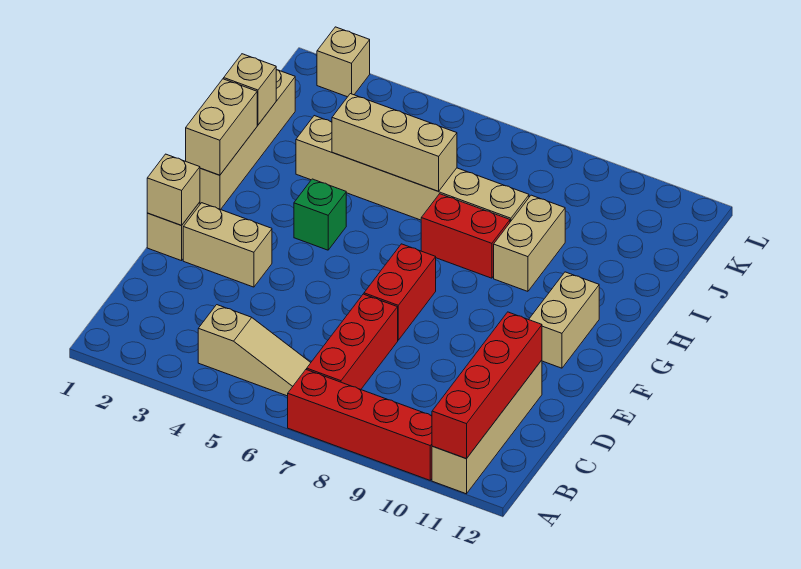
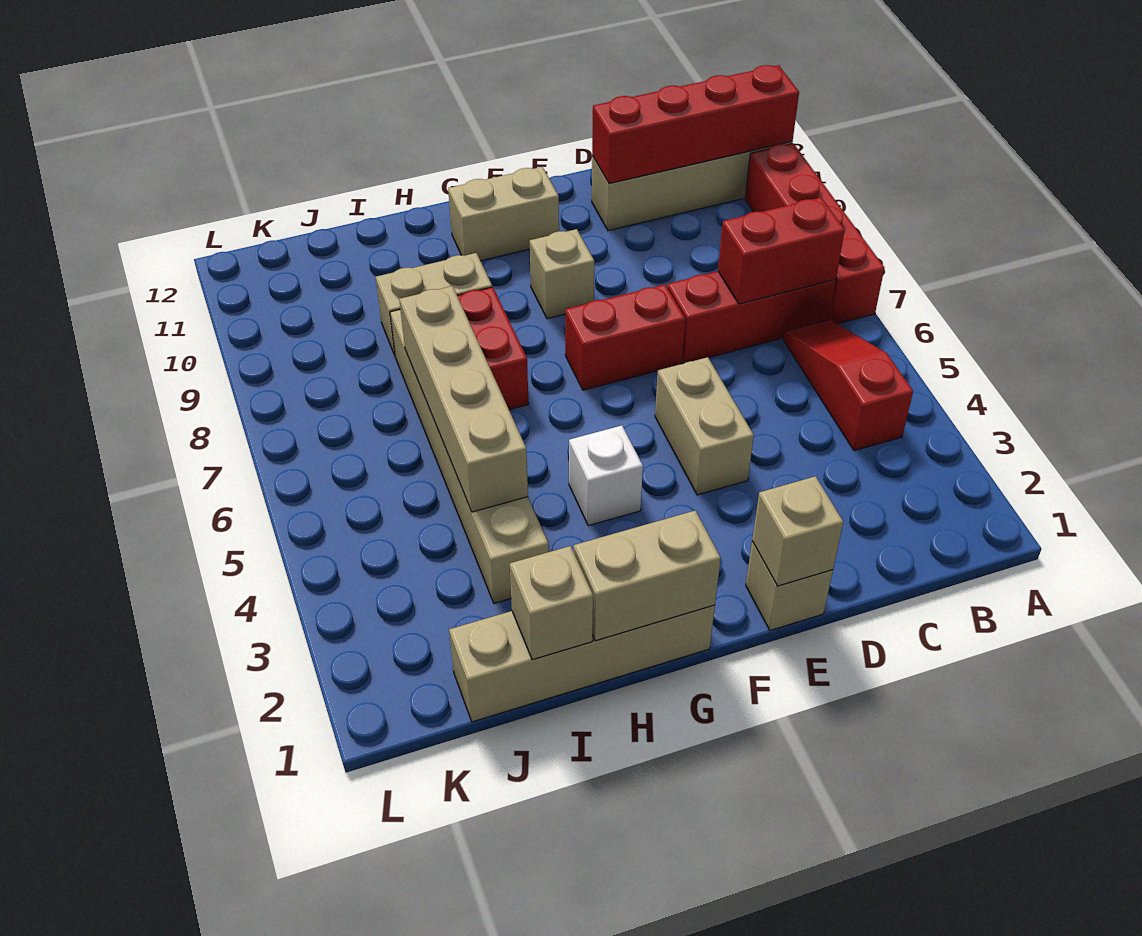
tan slope B4:B6 level 1 top 4 -> red slope B4:B6 level 1 top 4
none -> red brick B7:C7 level 2
tan brick E2:E3 level 1 -> tan brick E4:E5 level 1
green brick G4 level 1 -> white brick G4 level 1
tan brick I4:I6 level 2 -> tan brick I4:I7 level 2
tan brick L2 level 1 -> tan brick F9 level 1

